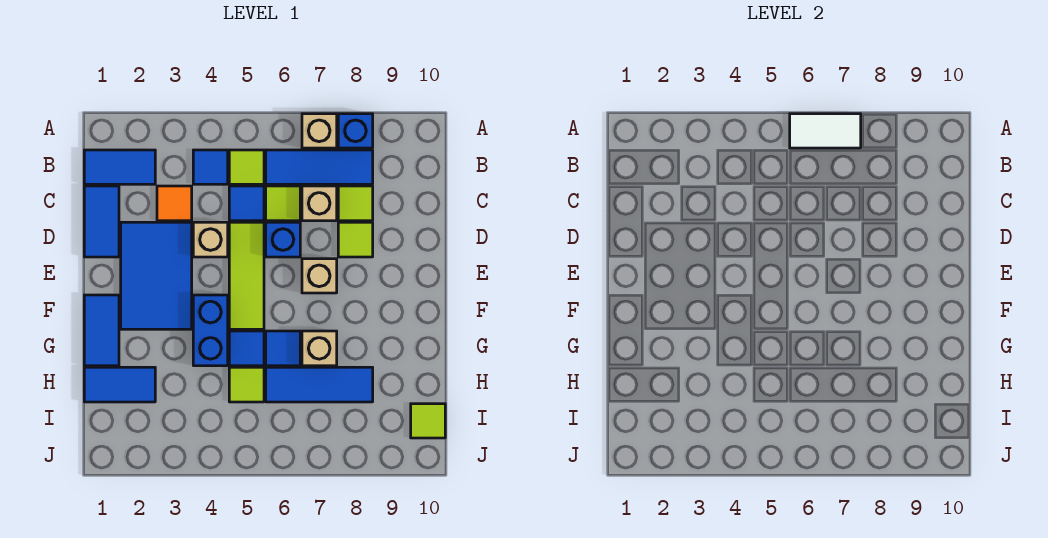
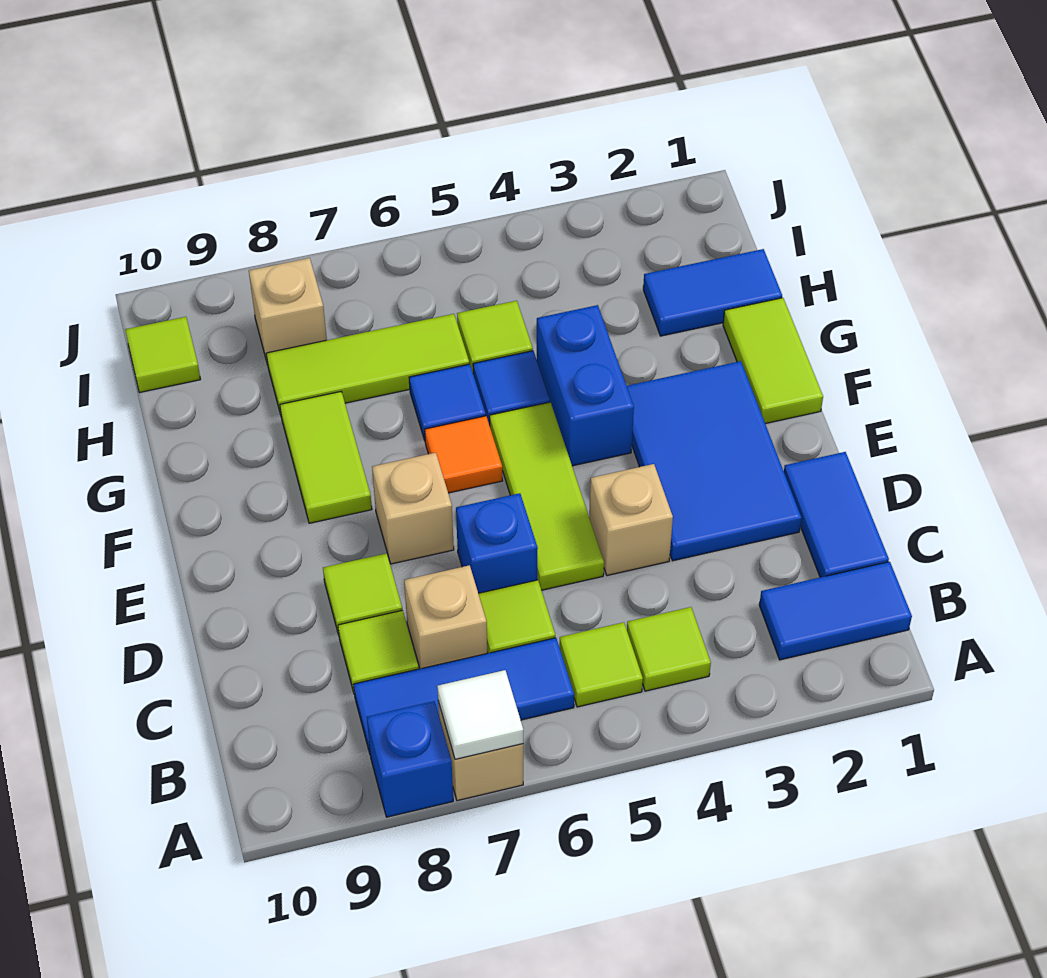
white tile A6:A7 level 2 -> white tile A7 level 2
blue tile B4 level 1 -> lime tile B4 level 1
orange tile C3 level 1 -> orange tile F6 level 1
blue tile C5 level 1 -> none
blue tile F1:G1 level 1 -> lime tile F1:G1 level 1
none -> lime tile F8:G8 level 1
tan brick G7 level 1 -> tan brick I8 level 1
blue tile H6:H8 level 1 -> lime tile H6:H8 level 1

